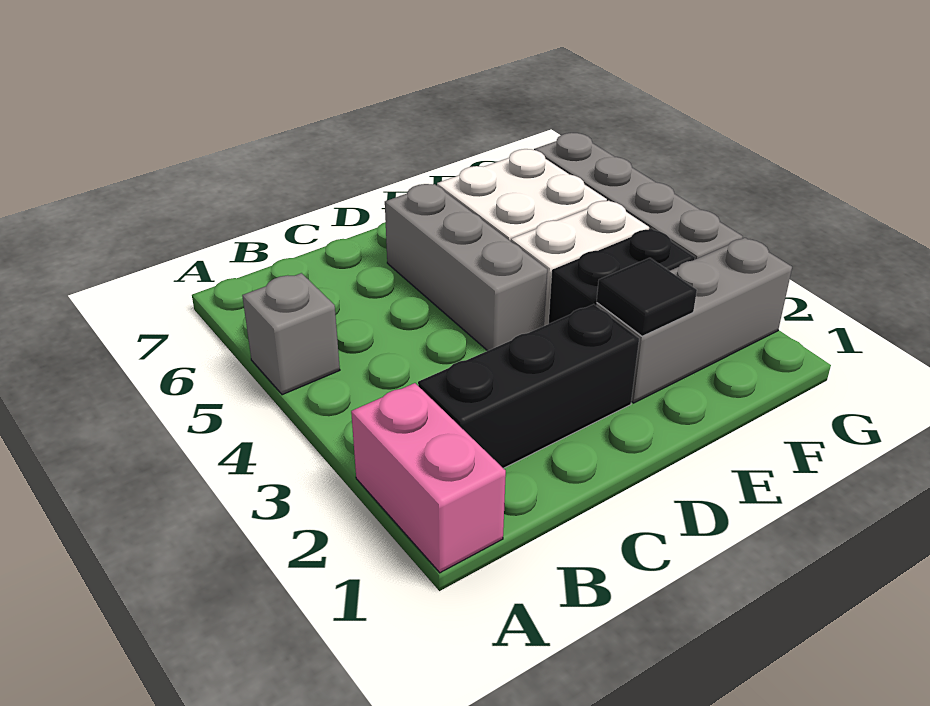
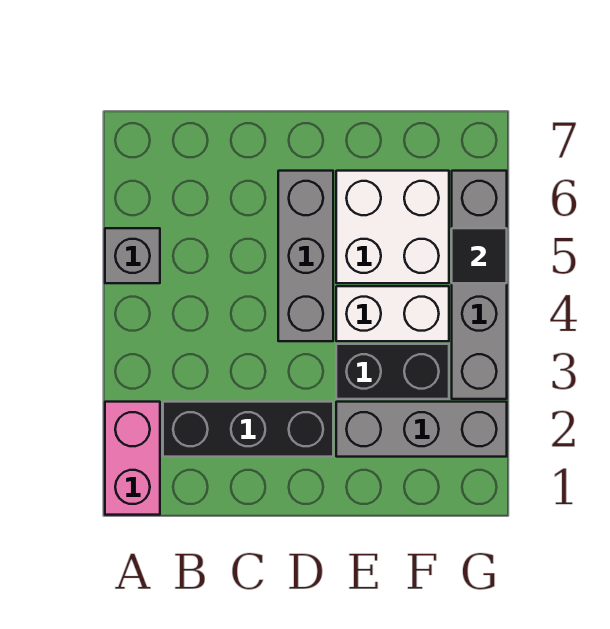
black tile E2 level 2 -> black tile G5 level 2

